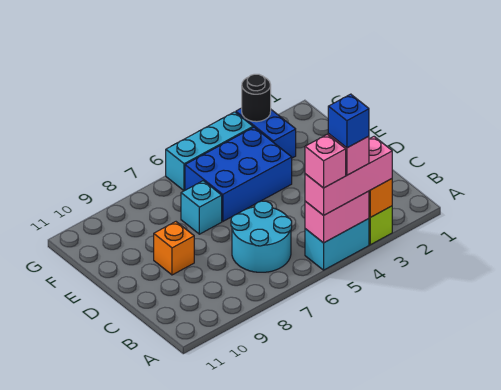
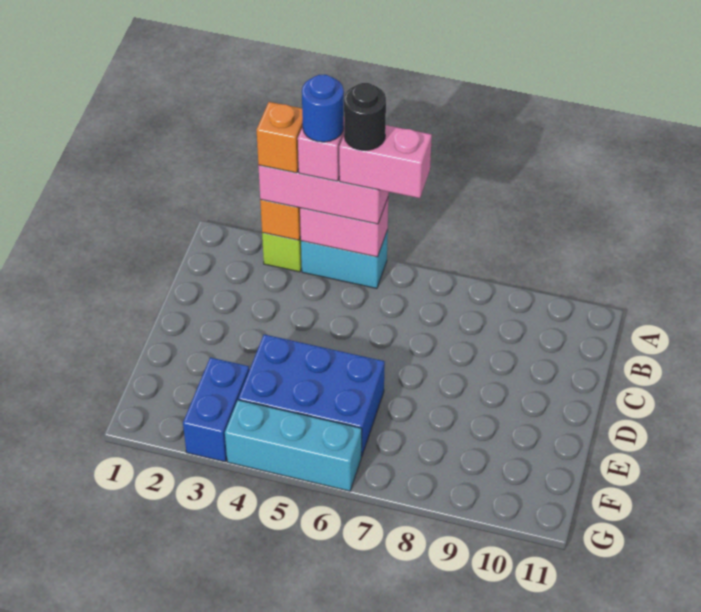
blue brick A4 level 5 -> blue round brick A4 level 5
pink brick A5 level 4 -> pink brick A5:A6 level 4
cyan round brick B6:C7 level 1 -> none
orange brick D9 level 1 -> orange brick A3 level 4
cyan brick E7 level 1 -> none
black round brick G3 level 2 -> black round brick A5 level 5

